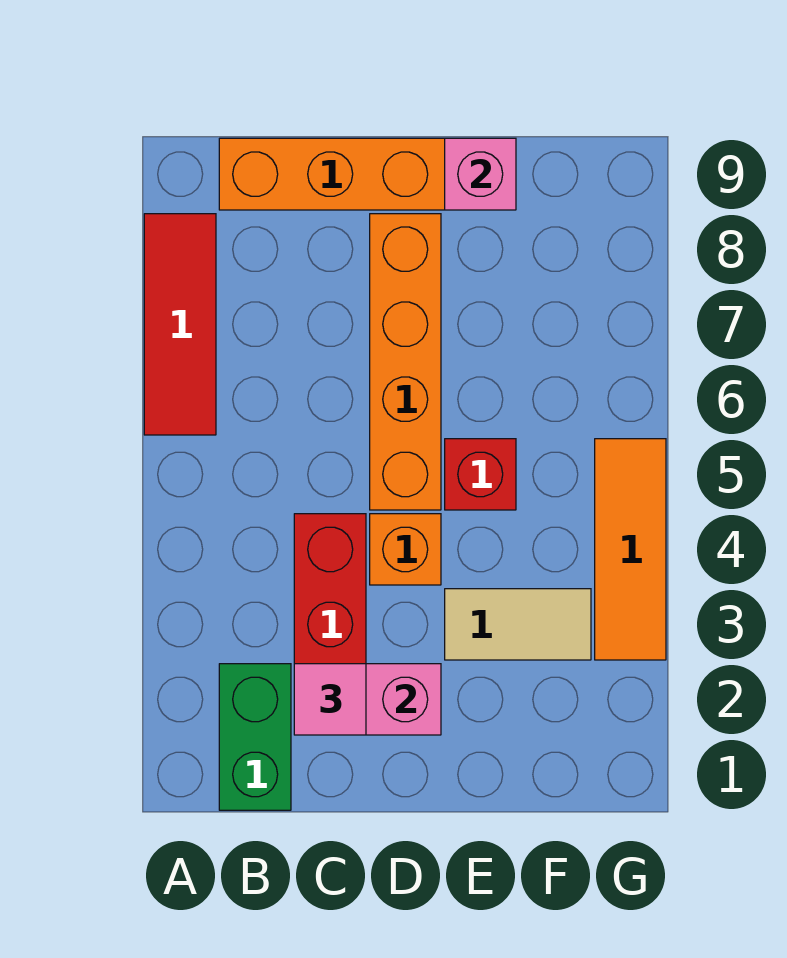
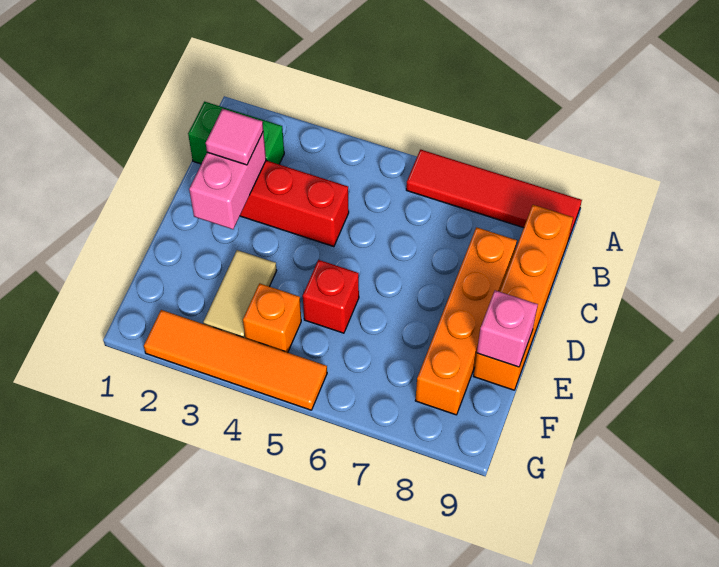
red tile A6:A8 level 1 -> red tile A6:A9 level 1
orange brick D4 level 1 -> orange brick F4 level 1
orange brick D5:D8 level 1 -> orange brick C8:F8 level 1
orange tile G3:G5 level 1 -> orange tile G2:G5 level 1

